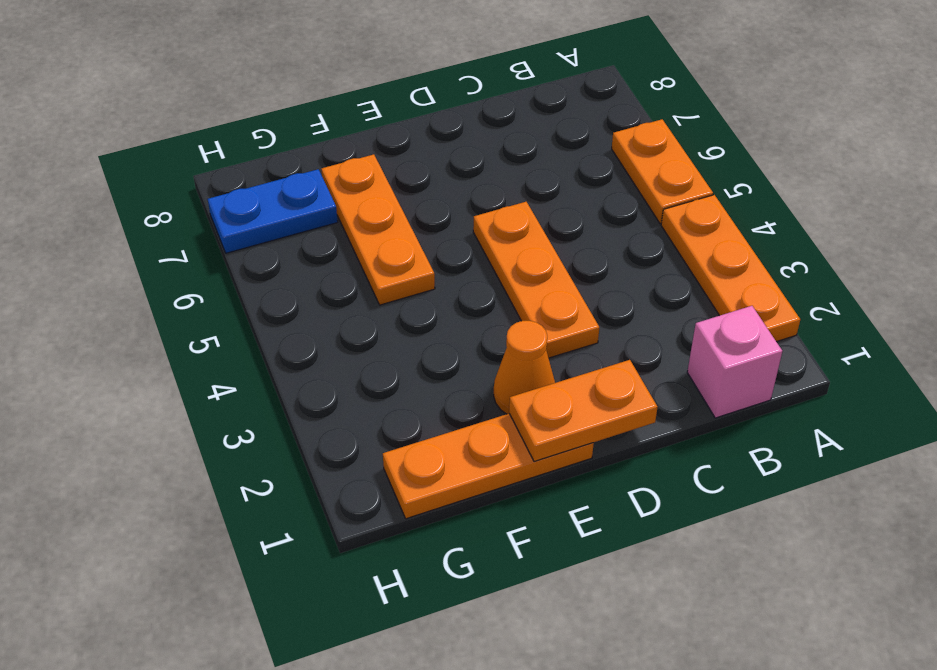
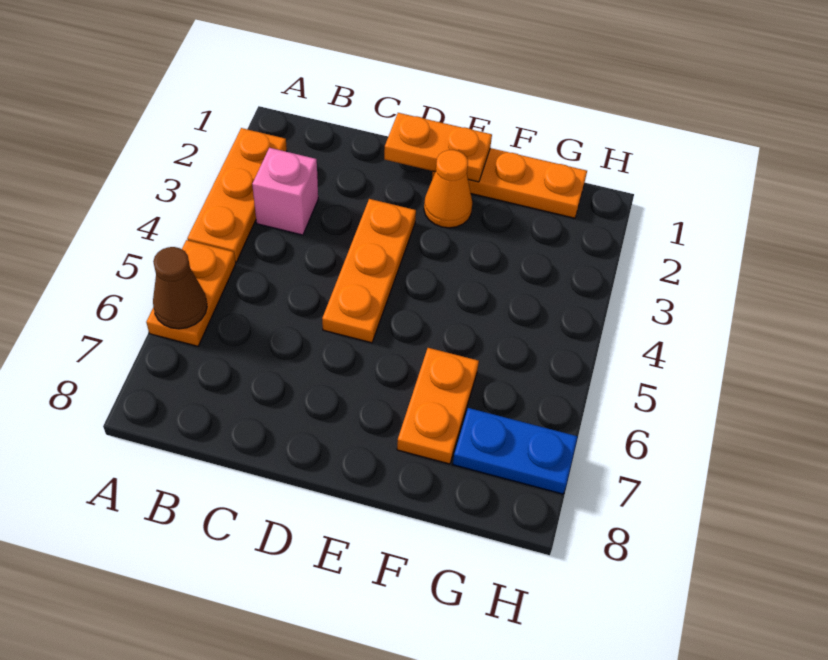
none -> brown cone A6 level 2
pink brick B1 level 1 -> pink brick B3 level 1
orange plate F5:F7 level 1 -> orange plate F6:F7 level 1

